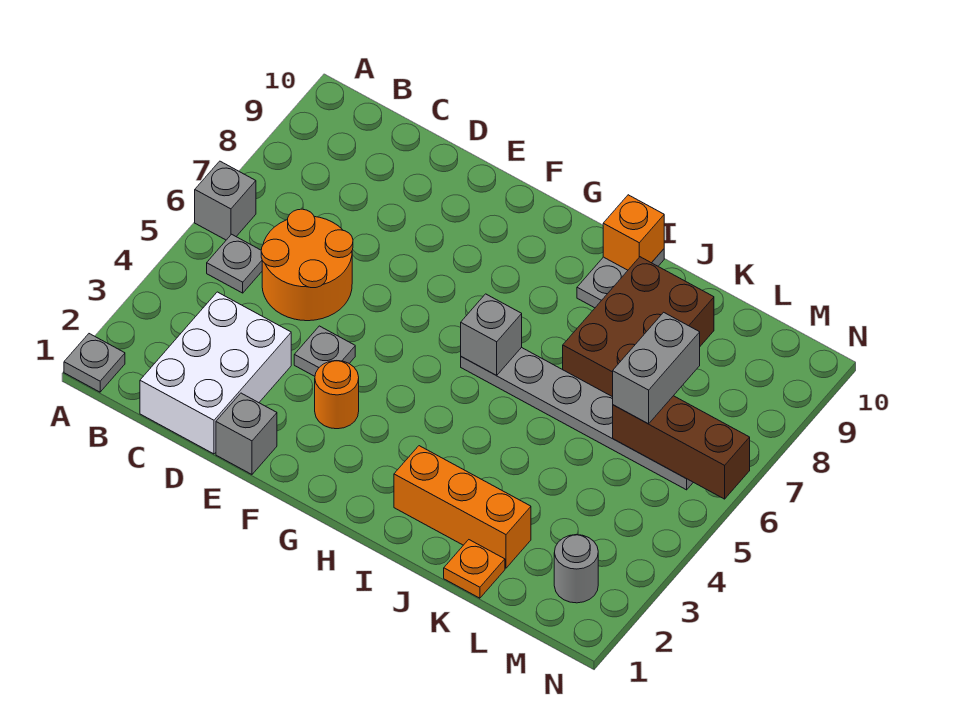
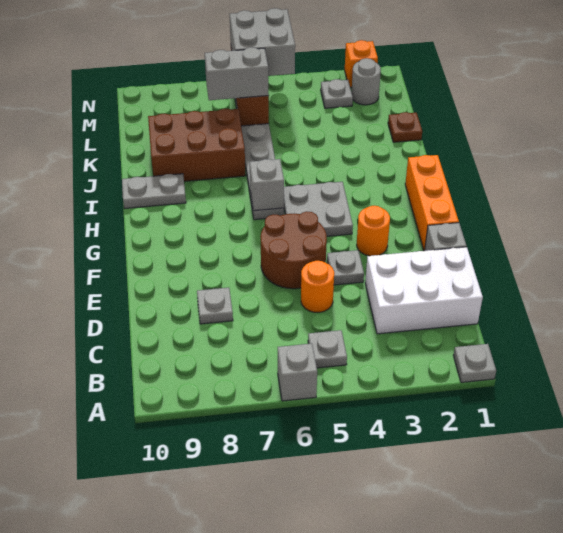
orange round brick C5:D6 level 1 -> orange round brick D5 level 1
none -> grey plate D8 level 1
none -> brown round brick E5:F6 level 1
none -> grey plate G4:H5 level 1
orange brick I2:K2 level 1 -> orange brick F1:H1 level 1
orange brick I10 level 2 -> orange brick N2 level 1
orange plate K1 level 1 -> brown plate K1 level 1
none -> grey plate M3 level 1
none -> grey brick M5:N6 level 3

